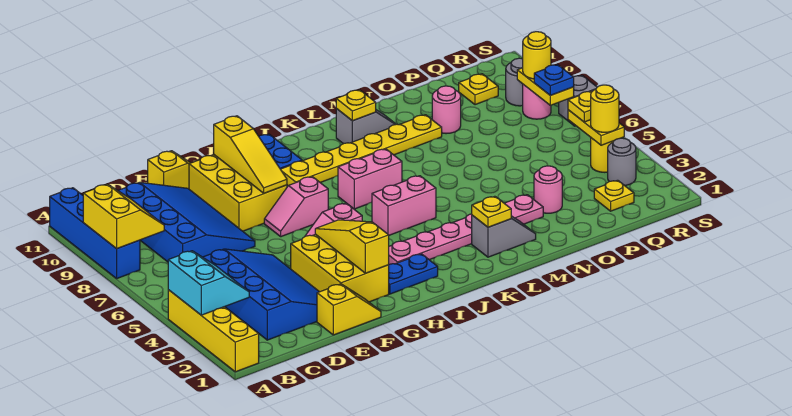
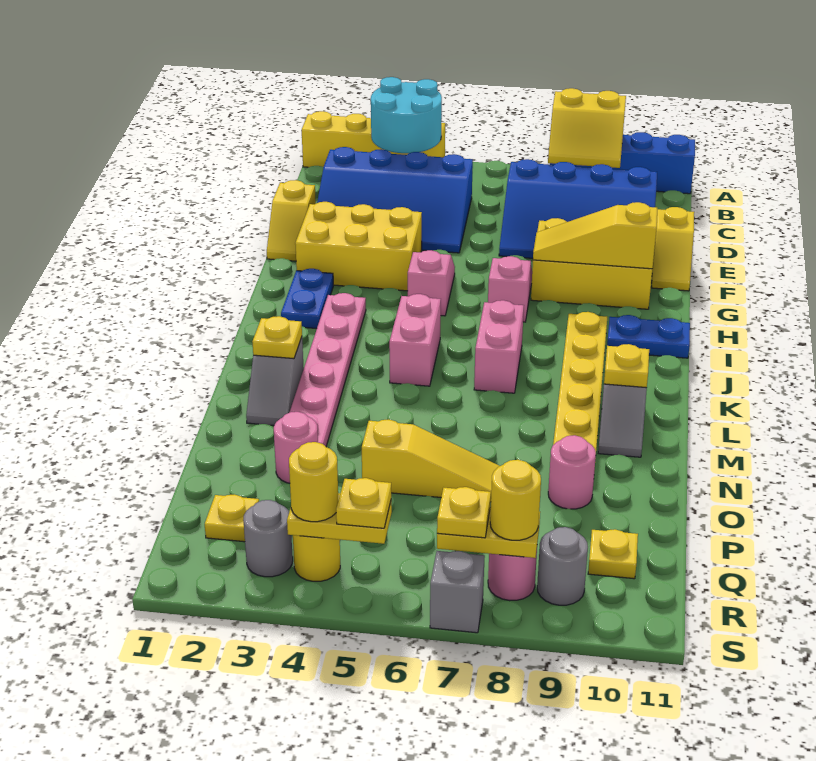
cyan slope A3:B4 level 2 top A -> cyan round brick A3:B4 level 2
yellow slope G2:G4 level 2 top 2 -> yellow slope O5:O7 level 1 top 5
blue plate R7 level 3 -> yellow plate R7 level 3

